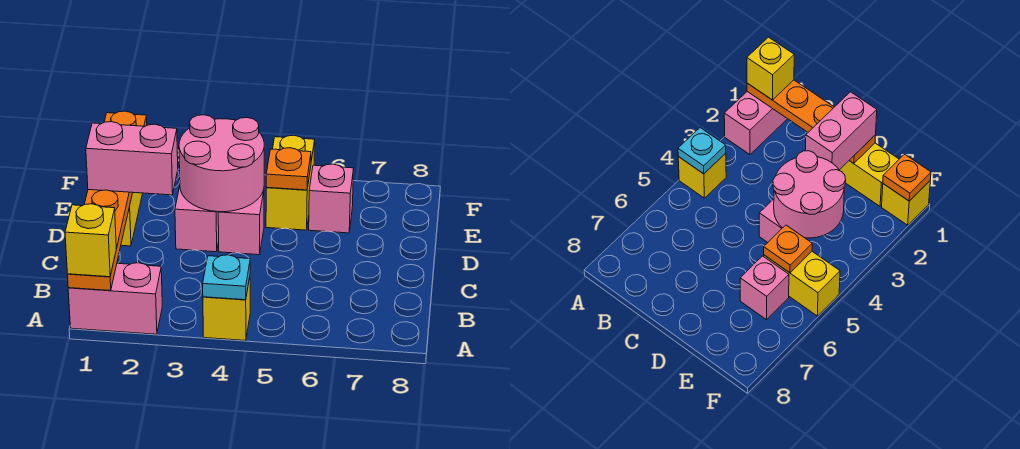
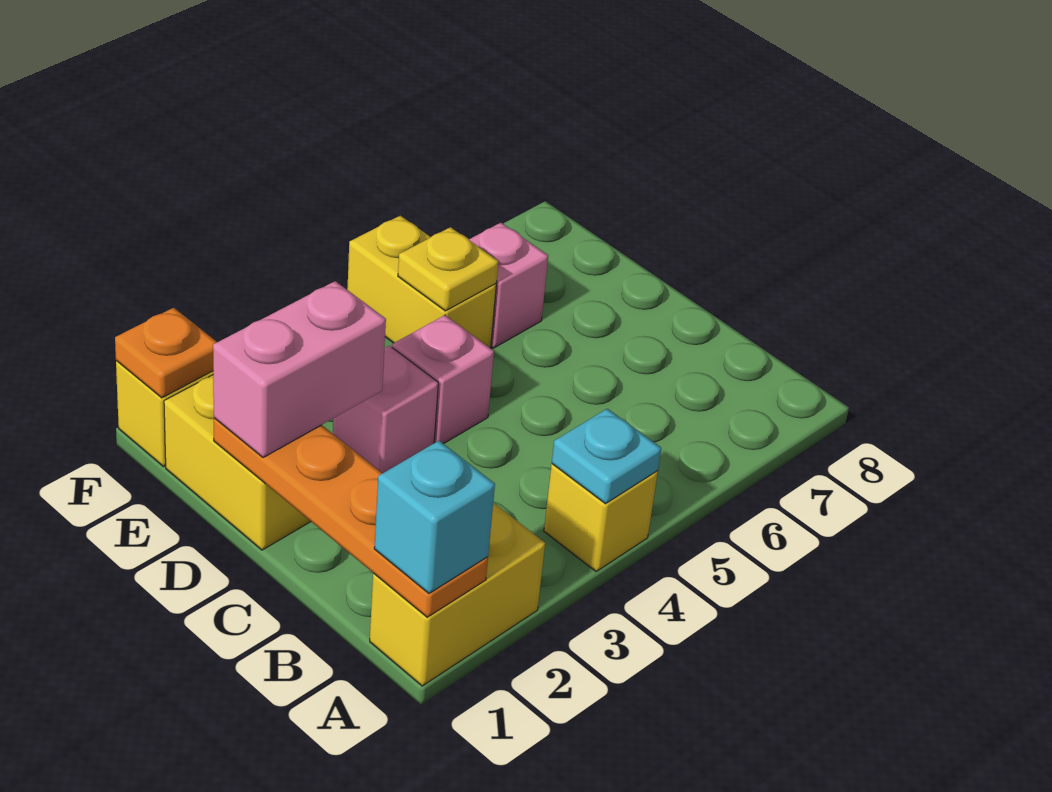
pink brick A1:A2 level 1 -> yellow brick A1:A2 level 1
yellow brick A1 level 3 -> cyan brick A1 level 3
pink round brick D3:E4 level 2 -> none
orange plate E5 level 2 -> yellow plate E5 level 2

